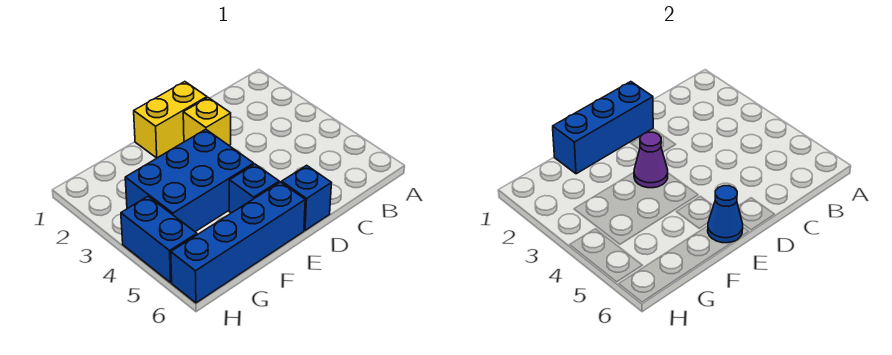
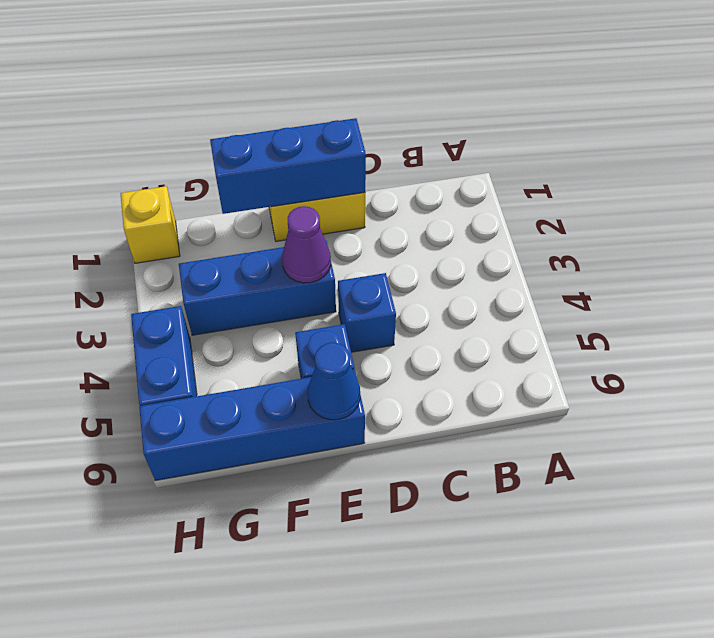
yellow brick D2 level 1 -> yellow brick H1 level 1
blue brick D6 level 1 -> blue brick D4 level 1
blue brick E3:G4 level 1 -> blue brick E3:G3 level 1

